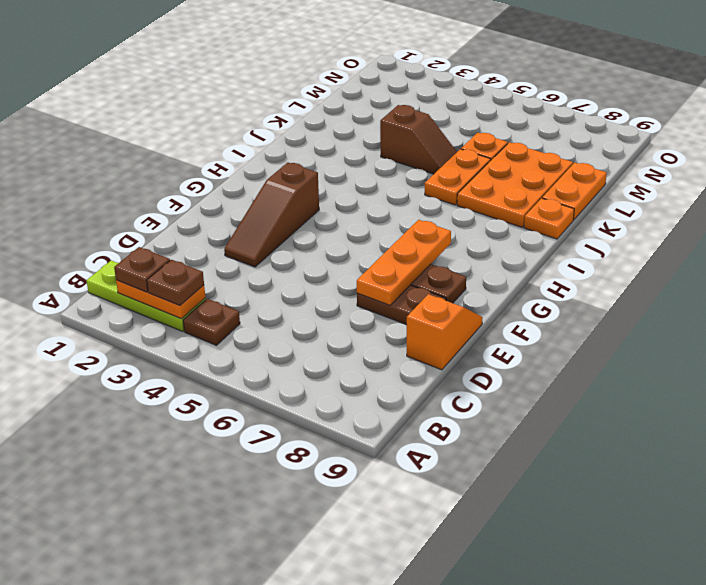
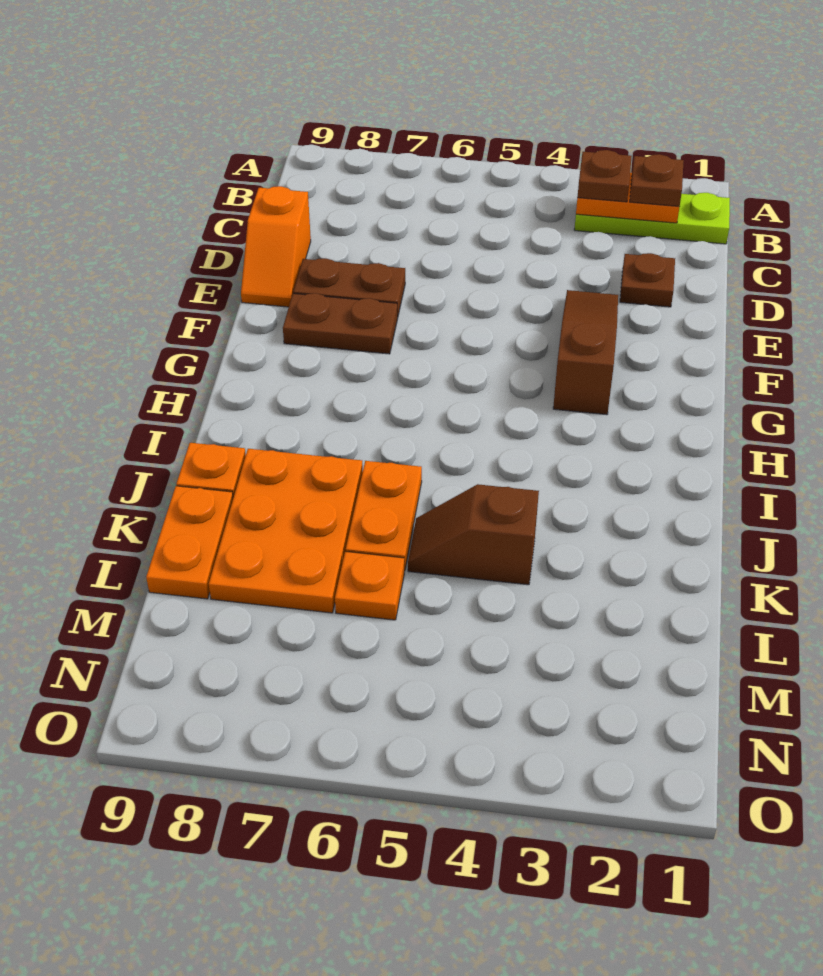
brown plate B4 level 1 -> brown plate D2 level 1
orange plate E7:G7 level 2 -> none

